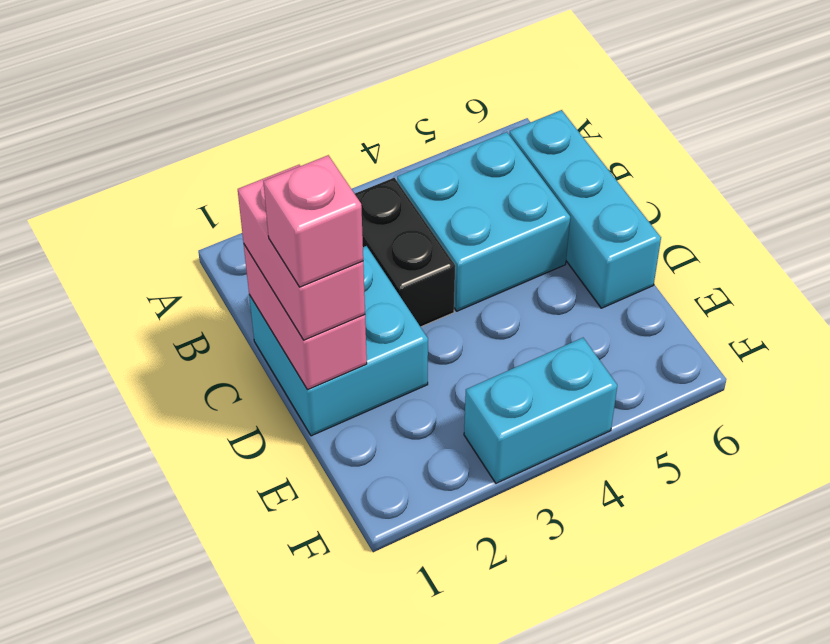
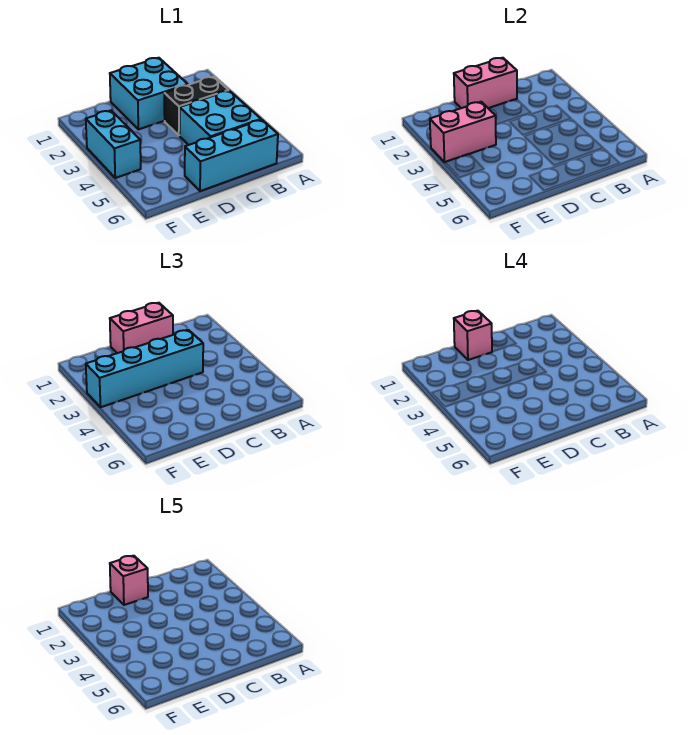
none -> cyan brick C3:F3 level 3
none -> pink brick D1 level 5
none -> pink brick E3:F3 level 2

